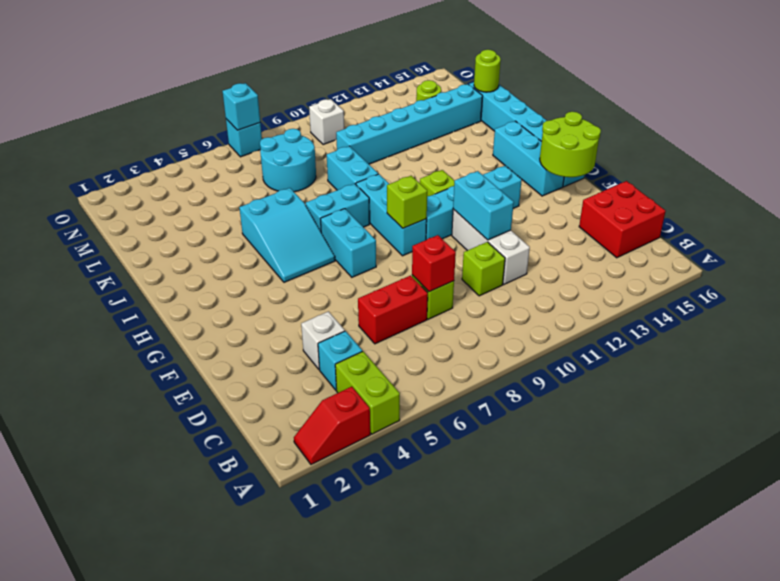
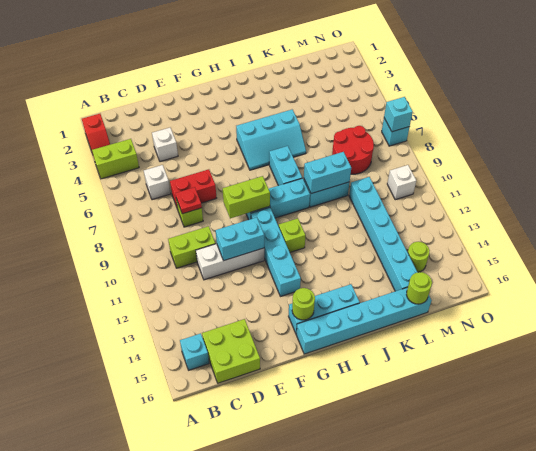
red slope A2:A3 level 1 top 3 -> red slope A2:A3 level 1 top 2
cyan brick C4 level 1 -> cyan brick B15 level 1
none -> white brick C6 level 1
red brick C15:D16 level 1 -> lime brick C15:D16 level 1
red brick D6:D7 level 1 -> red brick D7:E7 level 1
red brick D8 level 2 -> red plate D8 level 2
lime brick D10 level 1 -> lime brick C10:D10 level 1
lime round brick F15:G16 level 2 -> lime round brick G15 level 2
cyan brick G7:H7 level 1 -> cyan brick J9:K9 level 2
lime brick G9 level 2 -> lime brick F9:G9 level 2
cyan slope H5:J6 level 1 top J -> cyan slope H5:J6 level 1 top 5
cyan round brick L7:M8 level 1 -> red round brick L7:M8 level 1

